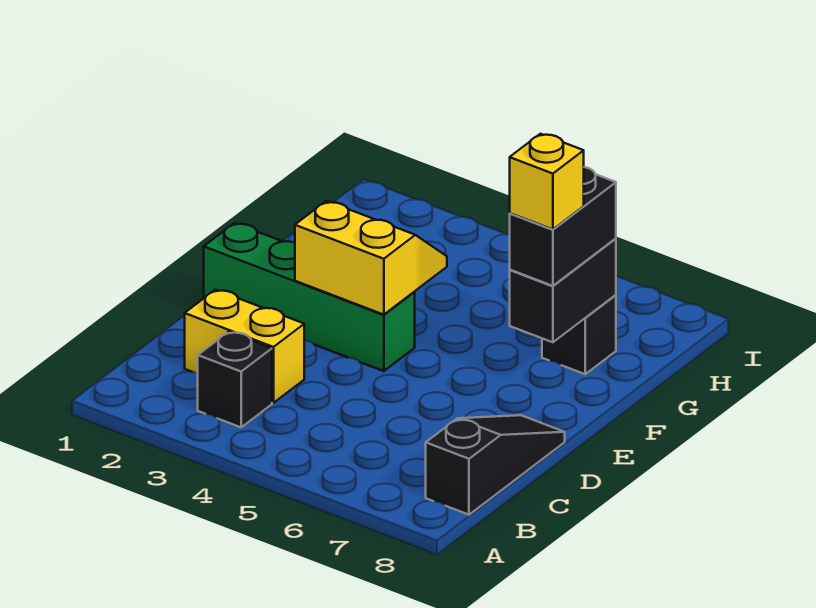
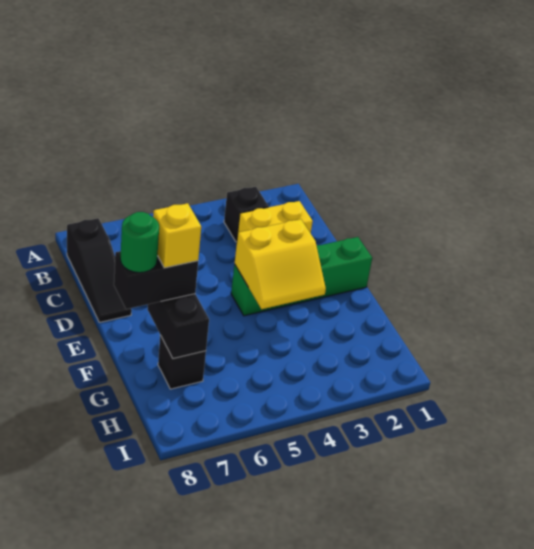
black brick F7:G7 level 3 -> black brick F7:F8 level 3
none -> green round brick F8 level 4

